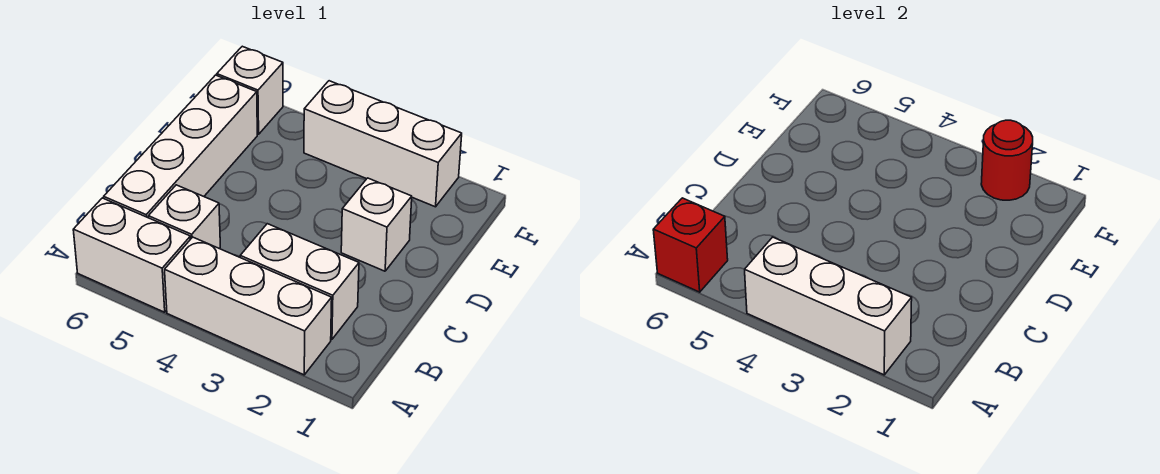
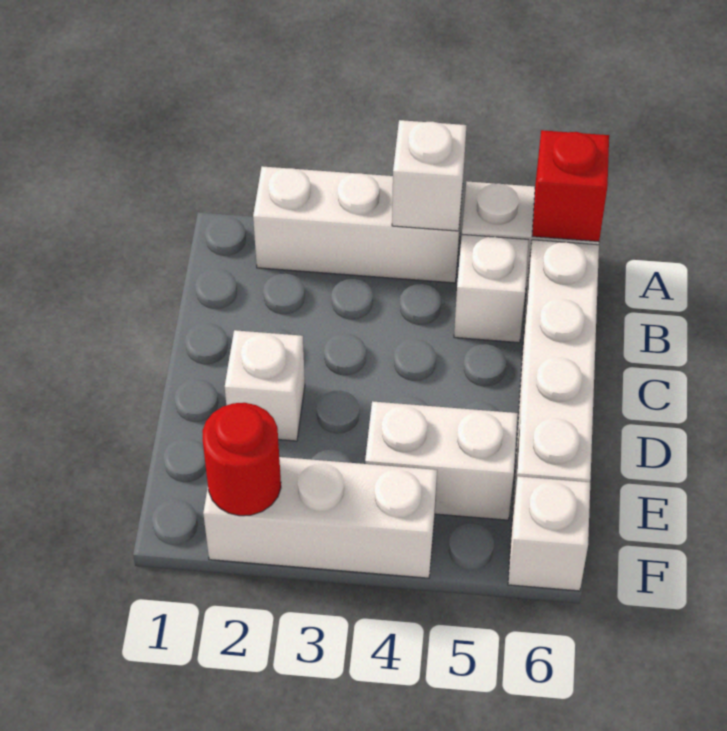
white brick A2:A4 level 2 -> white brick A4 level 2
white brick B2:B3 level 1 -> white brick E4:E5 level 1

